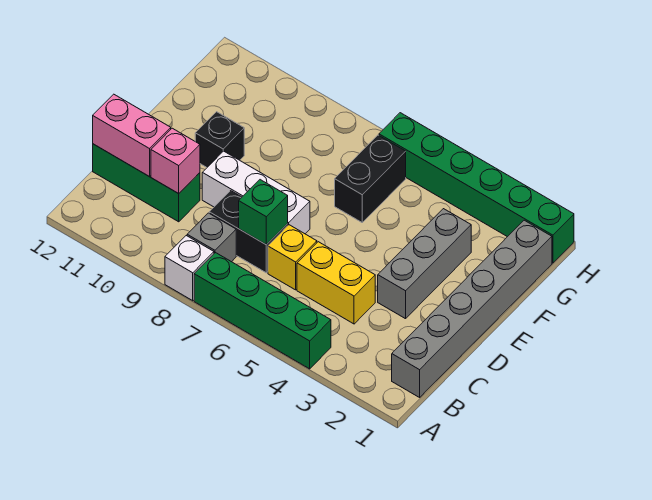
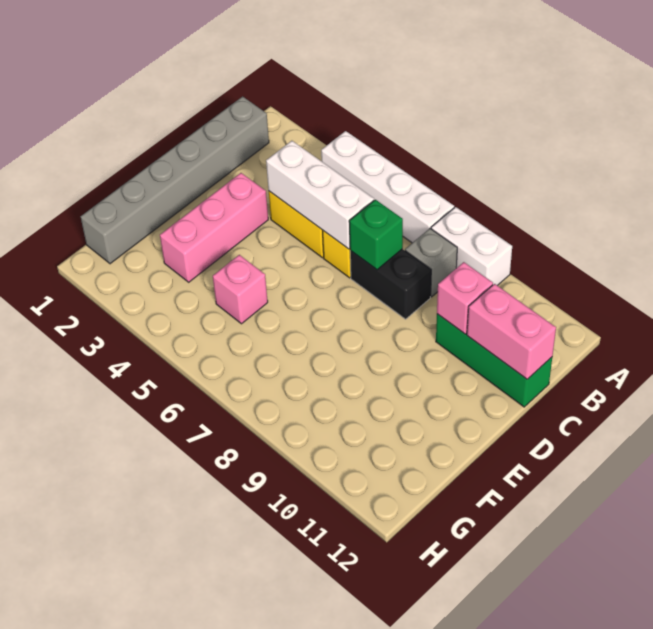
green brick A4:A7 level 1 -> white brick A4:A7 level 1
white brick A8 level 1 -> white brick A8:A9 level 1
grey brick D3:F3 level 1 -> pink brick D3:F3 level 1
white brick D7:D9 level 1 -> white brick C4:C6 level 2
black brick E10 level 1 -> none
none -> pink brick F5 level 1
black brick F6:G6 level 1 -> none
green brick H1:H6 level 1 -> none

